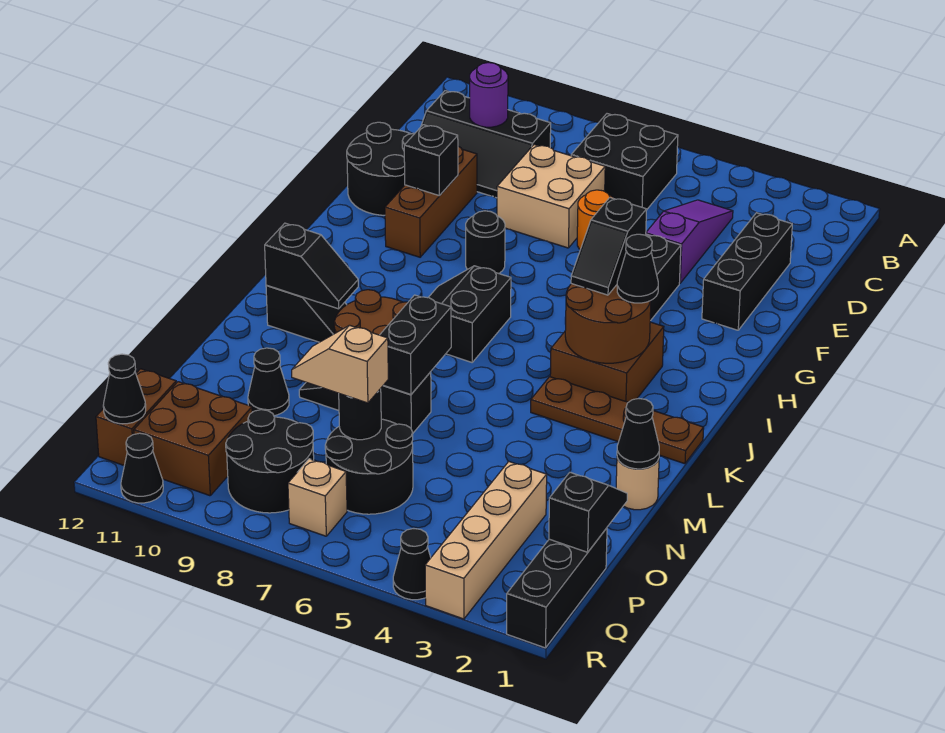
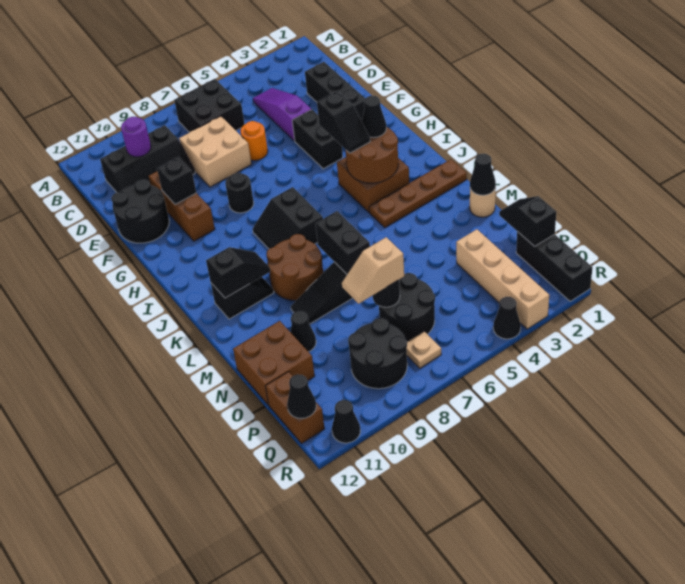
brown brick P10:Q11 level 1 -> brown brick N11:O12 level 1
tan brick Q7 level 1 -> tan plate Q7 level 1

